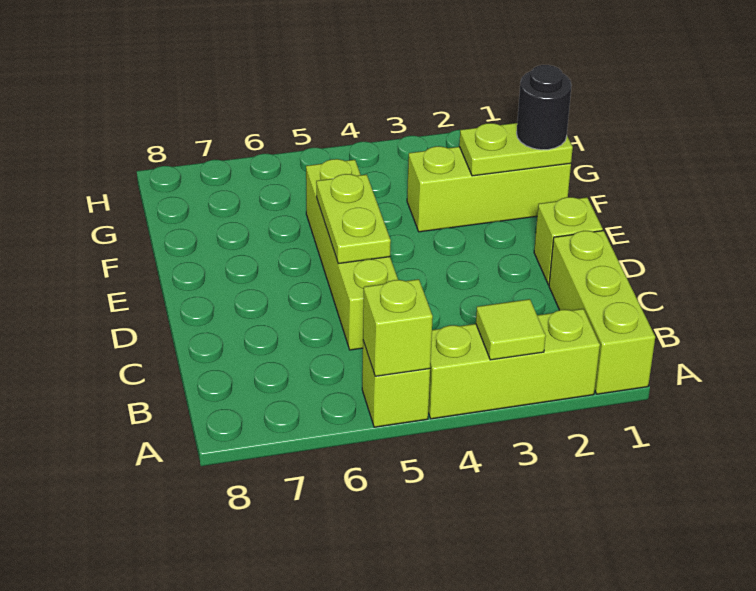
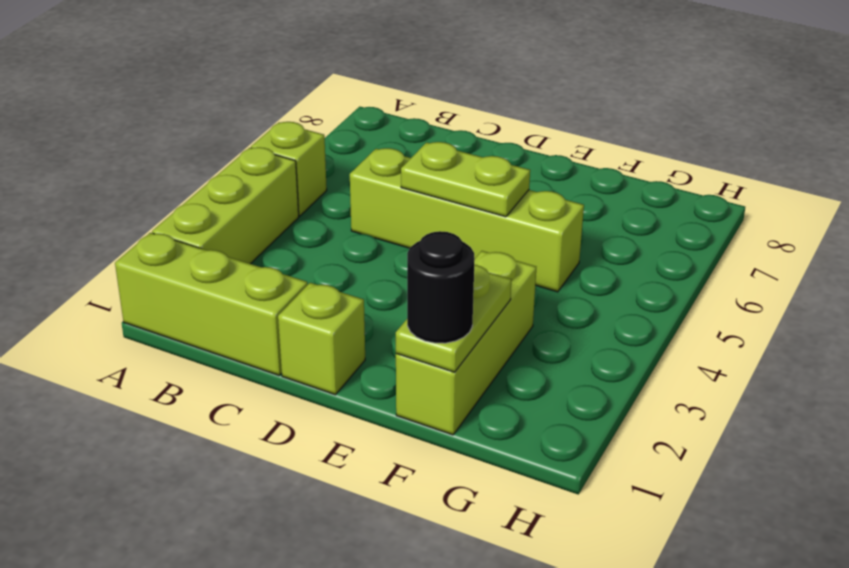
lime tile A3 level 2 -> none
lime brick A5 level 2 -> none

